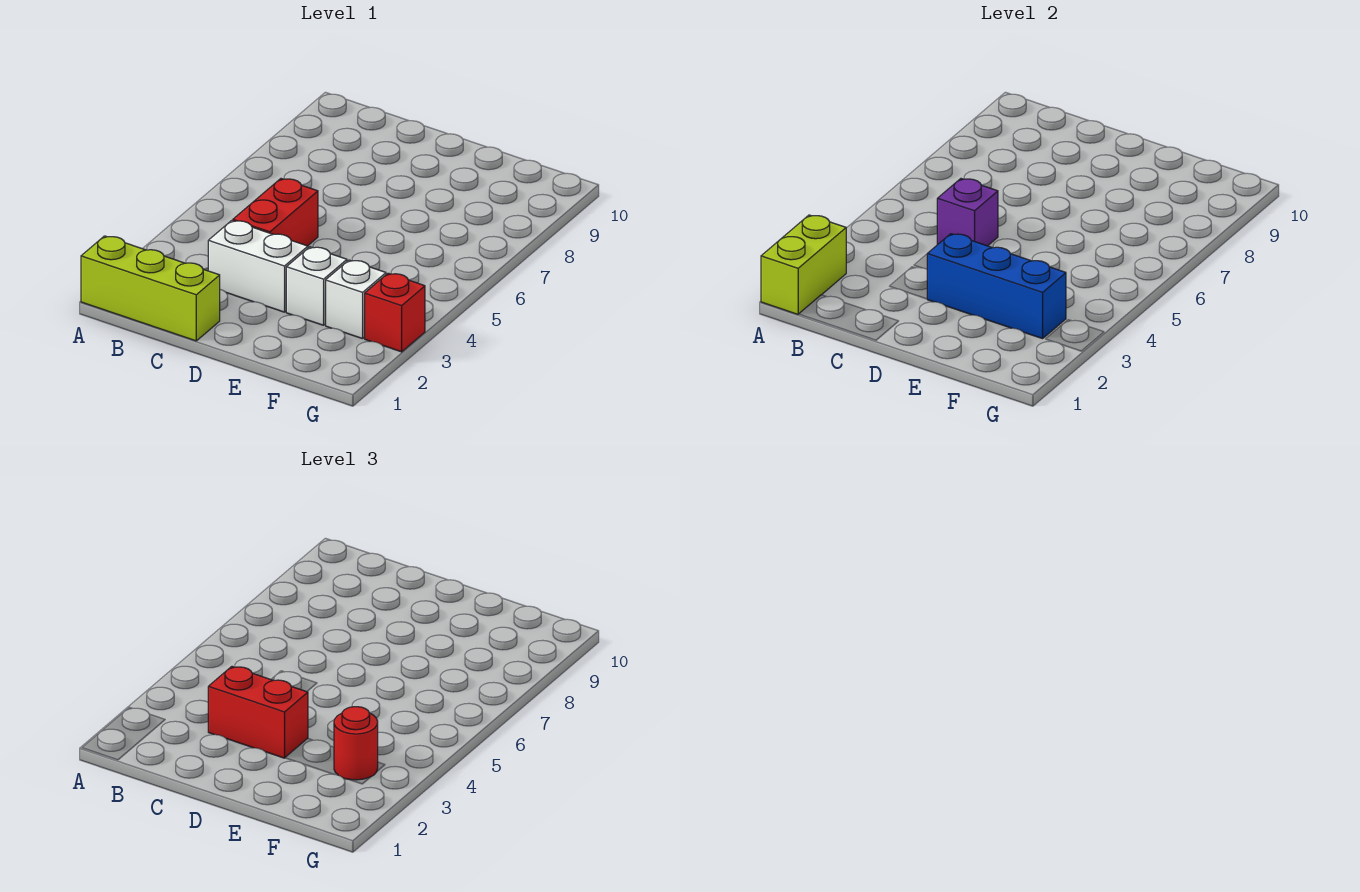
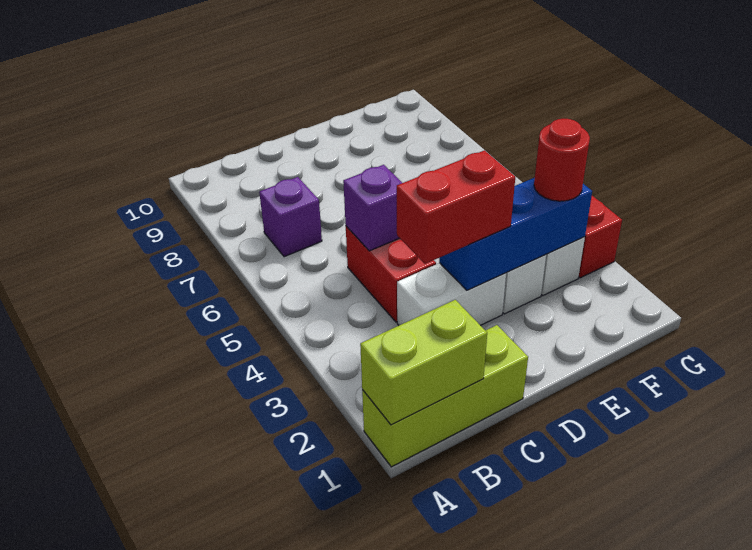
lime brick A1:A2 level 2 -> lime brick A1:B1 level 2
none -> purple brick B7 level 1

